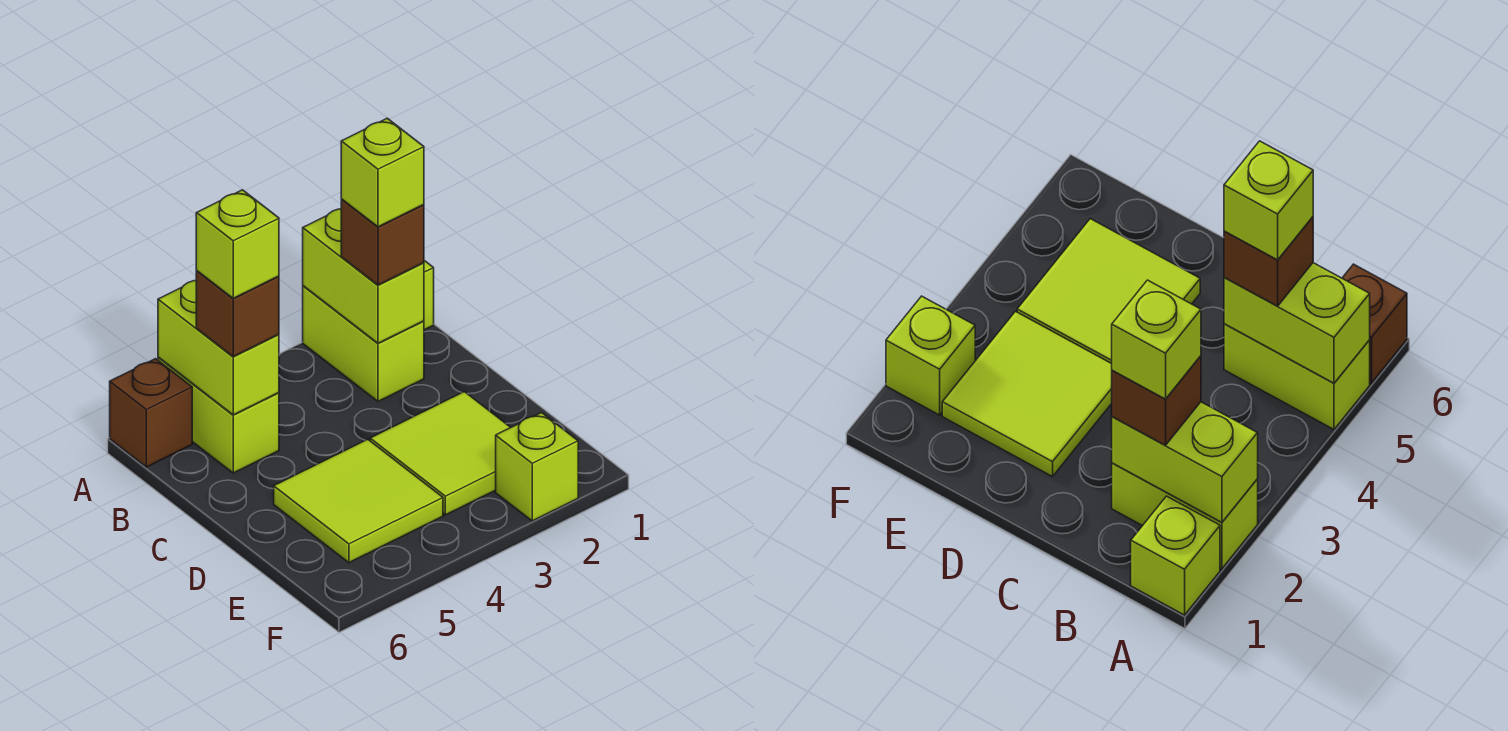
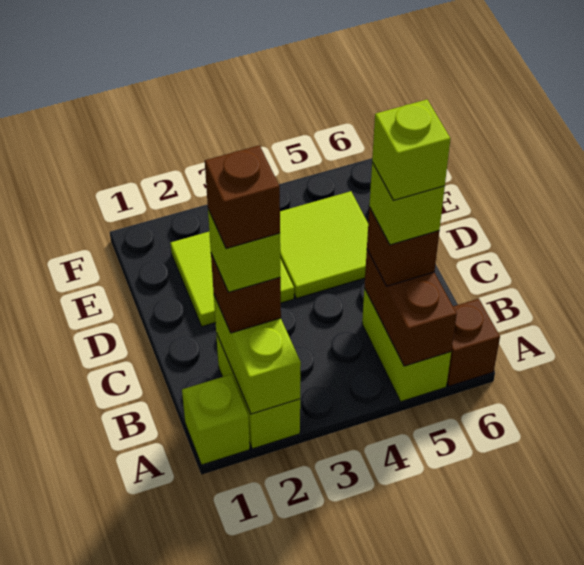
lime brick A5:B5 level 2 -> brown brick A5:B5 level 2
none -> brown brick B2 level 5
lime brick F2 level 1 -> lime brick B5 level 5

